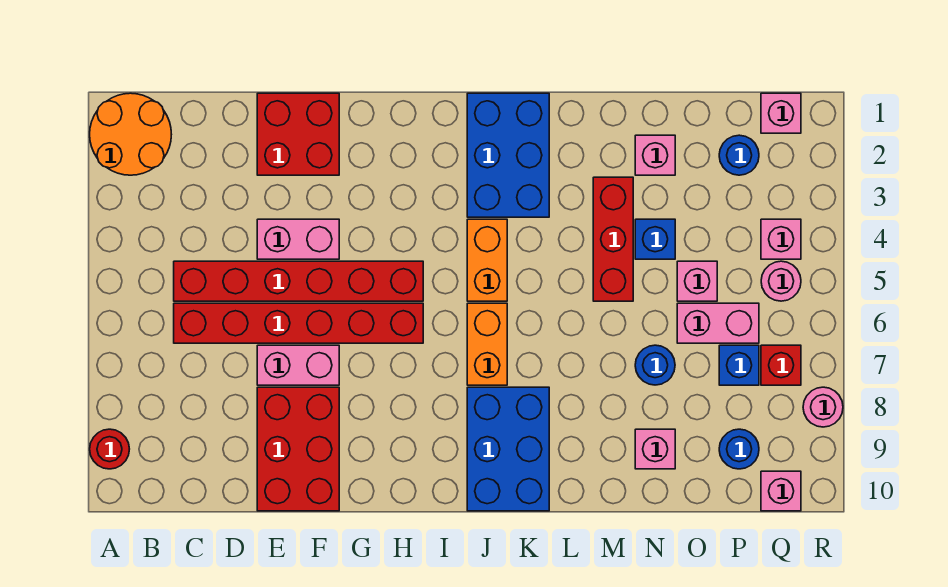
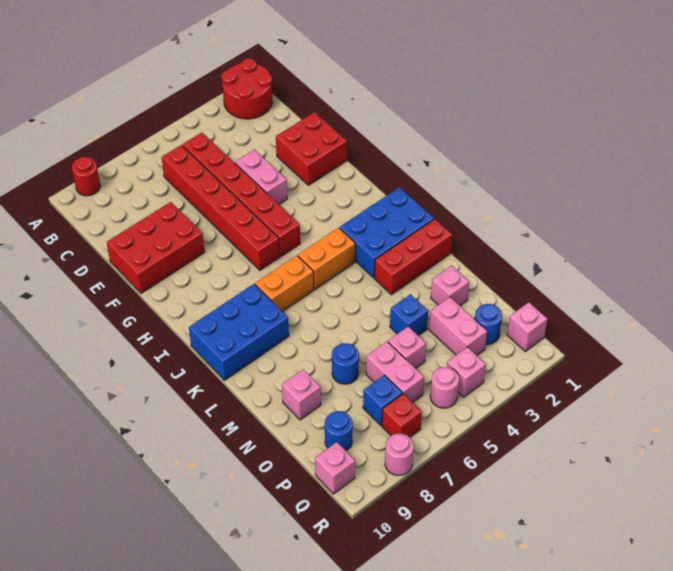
orange round brick A1:B2 level 1 -> red round brick A1:B2 level 1
pink brick E7:F7 level 1 -> pink brick O3:P3 level 1
red brick M3:M5 level 1 -> red brick L1:L3 level 1

